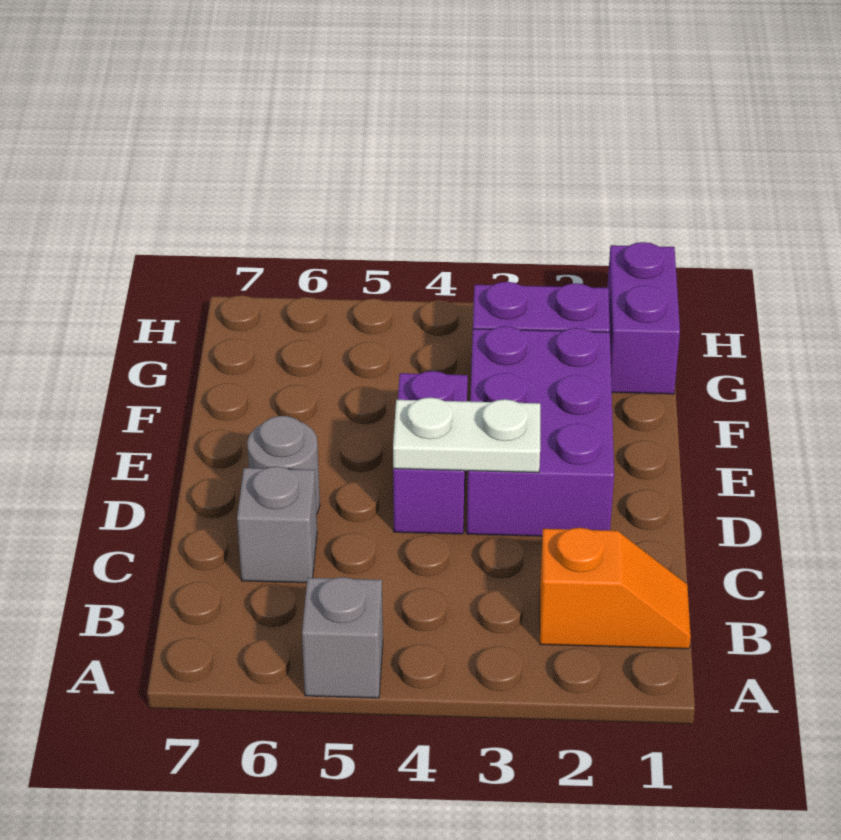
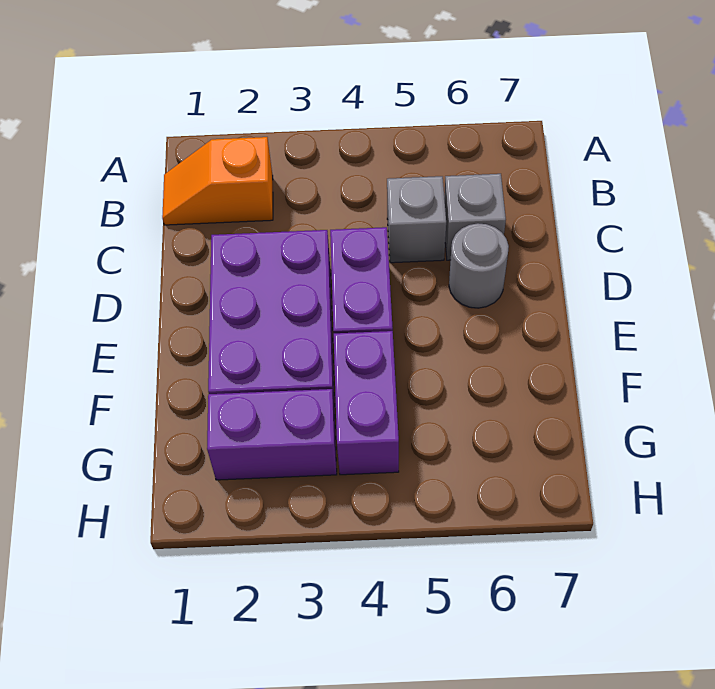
grey brick A5 level 1 -> grey brick C5 level 1
white plate D3:D4 level 2 -> none
purple brick G1:H1 level 1 -> purple brick F4:G4 level 1

